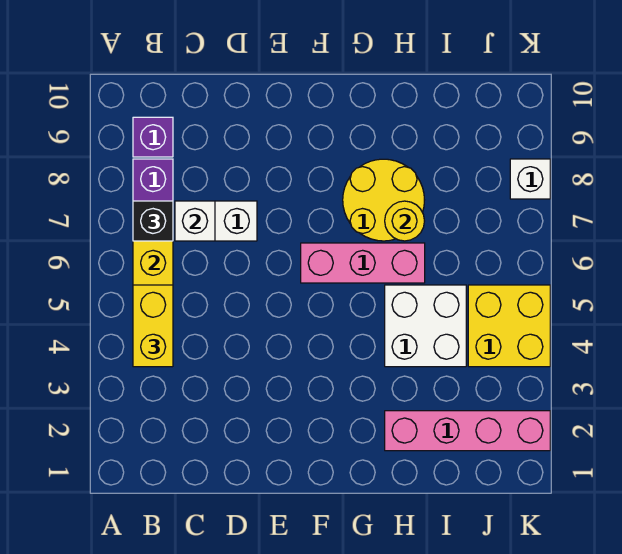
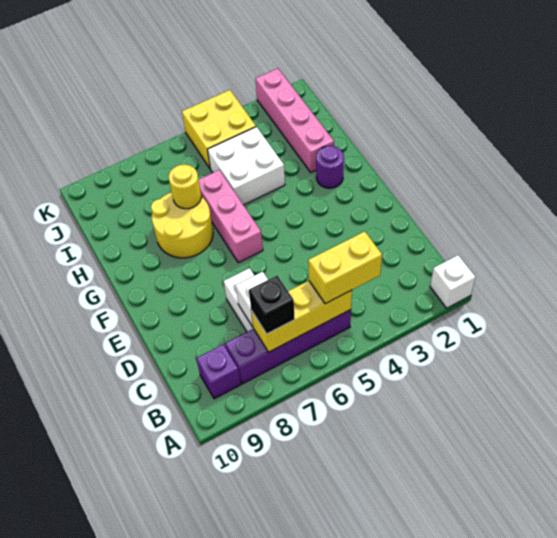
none -> purple round brick G2 level 1
white brick K8 level 1 -> white brick A1 level 1

